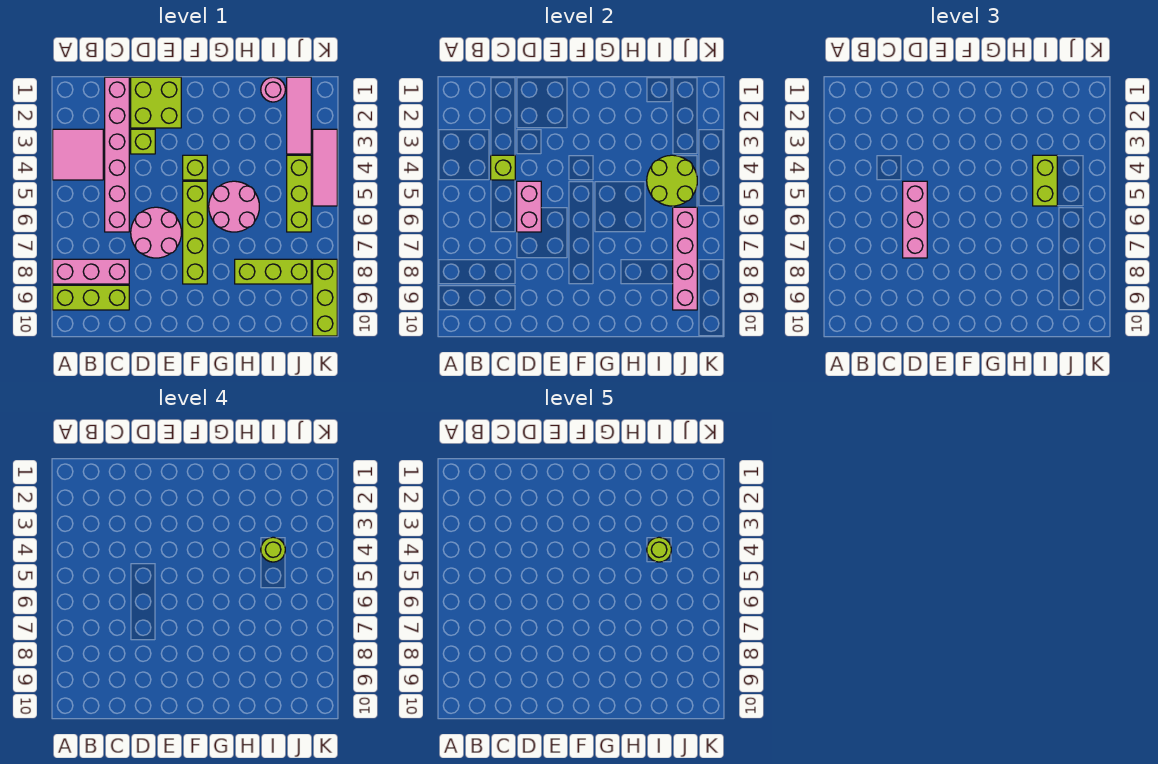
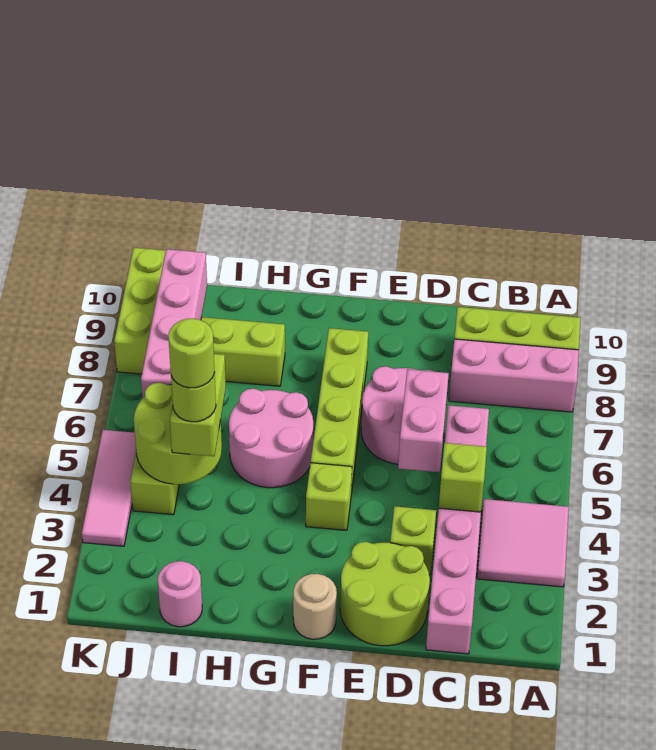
lime brick D1:E2 level 1 -> lime round brick D1:E2 level 1
pink brick D5:D7 level 3 -> none
none -> tan round brick F1 level 1
pink tile J1:J3 level 1 -> none

